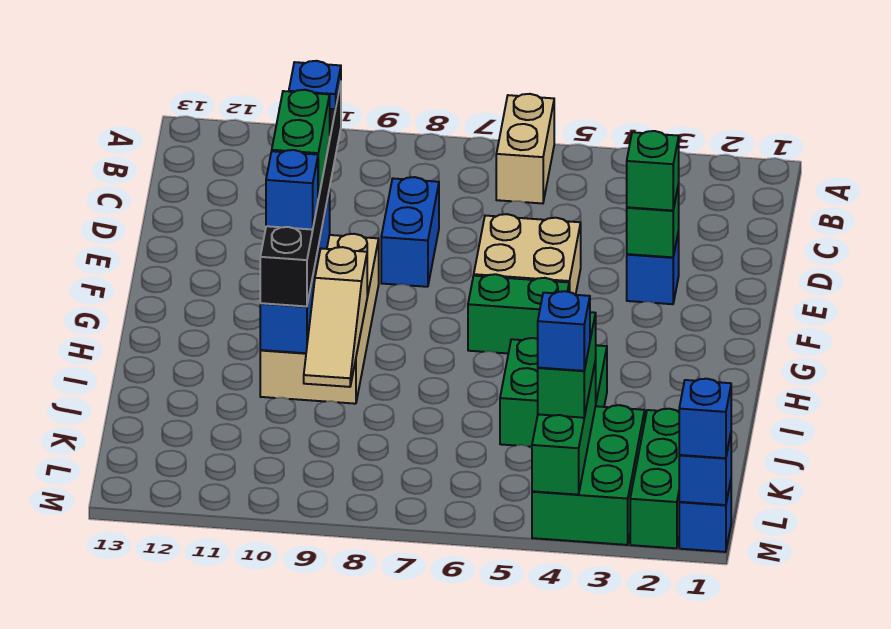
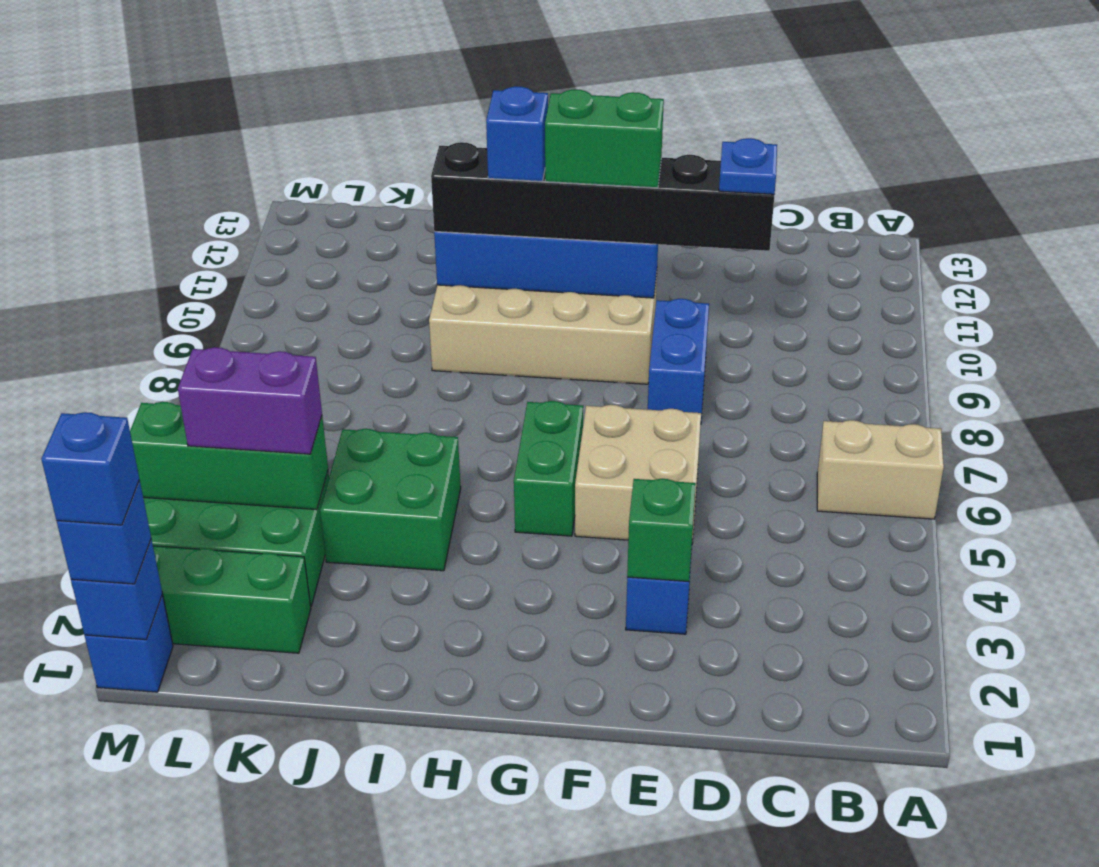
blue brick D8:E8 level 1 -> blue brick E8:E9 level 1
green brick E3 level 3 -> none
tan slope H9:J9 level 2 top H -> none
green brick K4:L4 level 3 -> purple brick K4:L4 level 3
blue brick L4 level 4 -> blue brick M1 level 4

